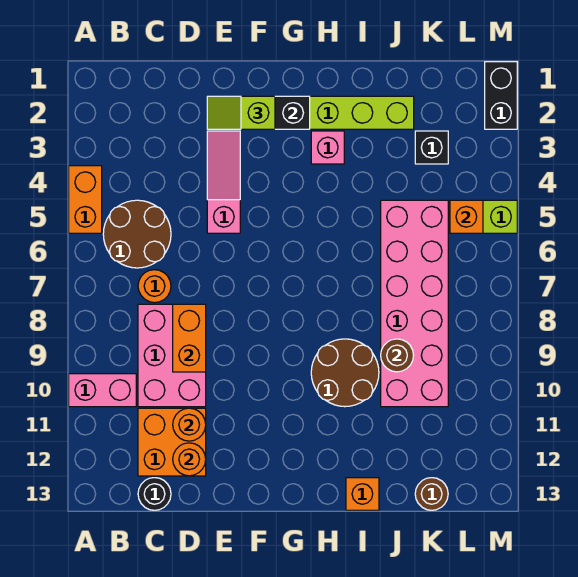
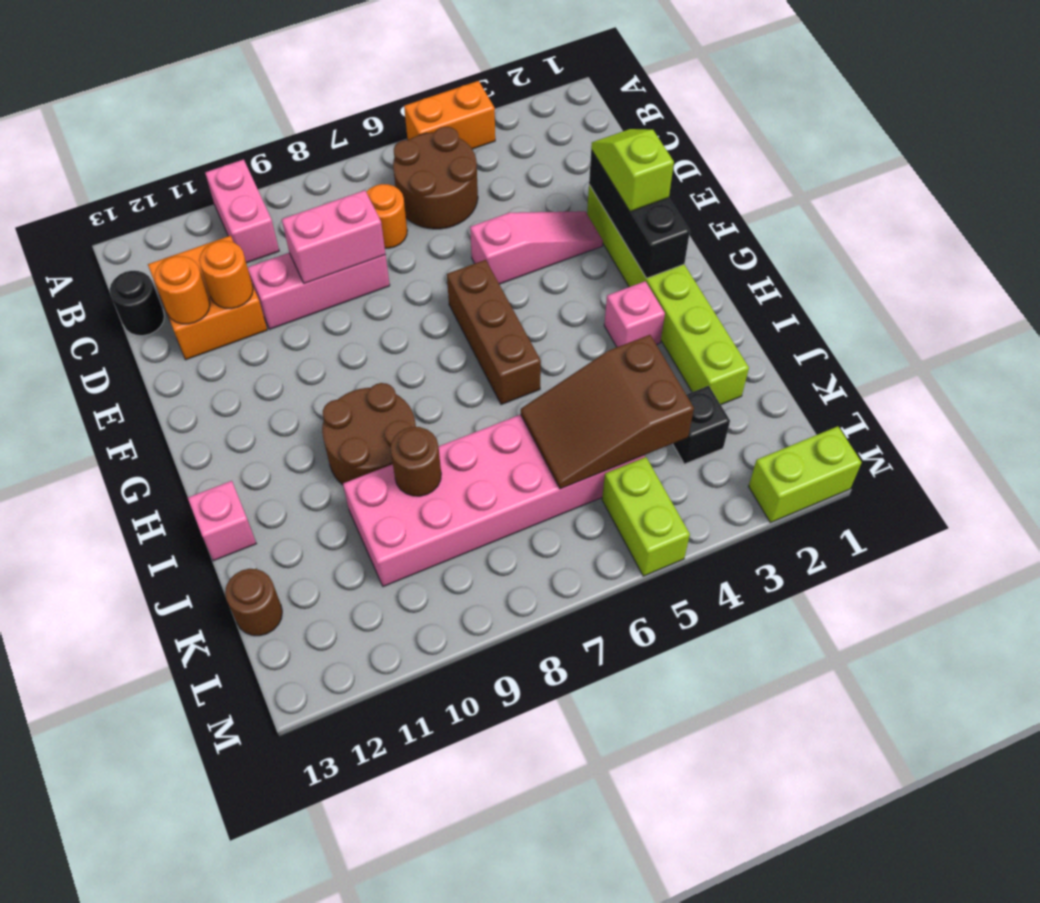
pink brick C8:D10 level 1 -> pink brick D8:D10 level 1
orange brick D8:D9 level 2 -> pink brick D8:D9 level 2
none -> brown brick F6:H6 level 1
orange brick I13 level 1 -> pink brick I13 level 1
none -> brown slope J4:K6 level 2 top 4
orange brick L5 level 2 -> none
black brick M1:M2 level 1 -> lime brick M1:M2 level 1

